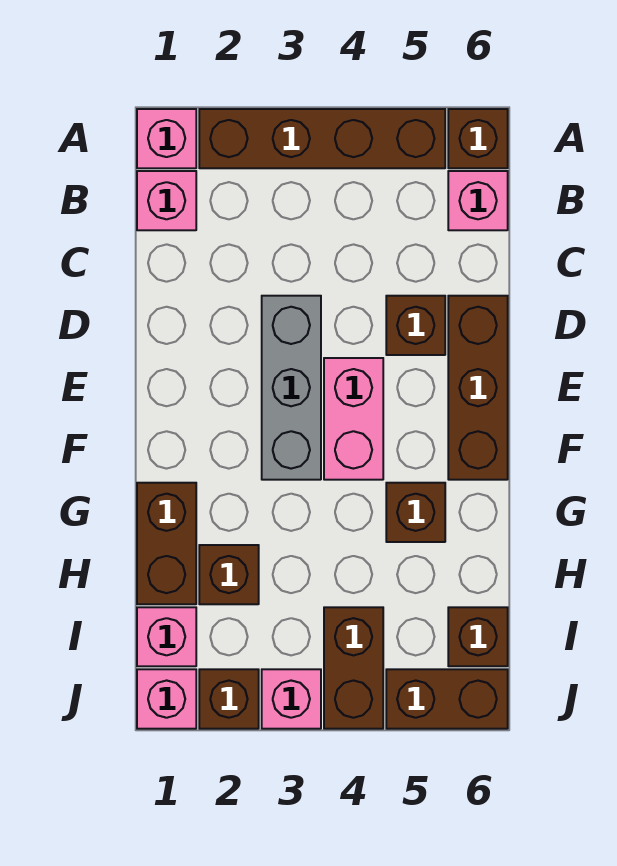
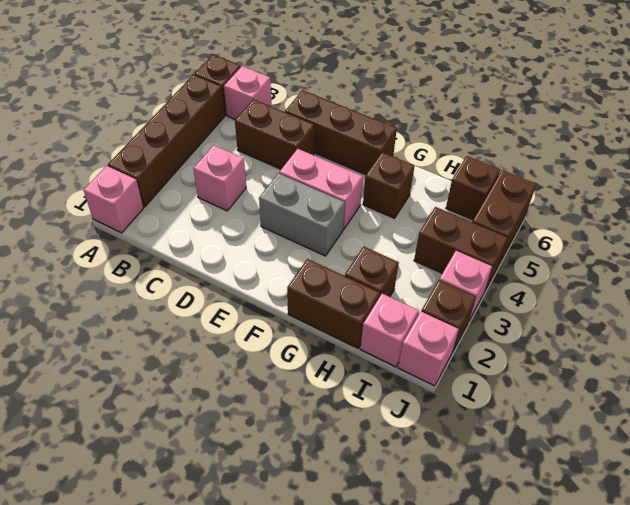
pink brick B1 level 1 -> pink brick C3 level 1
grey brick D3:F3 level 1 -> grey brick E3:F3 level 1
brown brick D5 level 1 -> brown brick C5:D5 level 1

